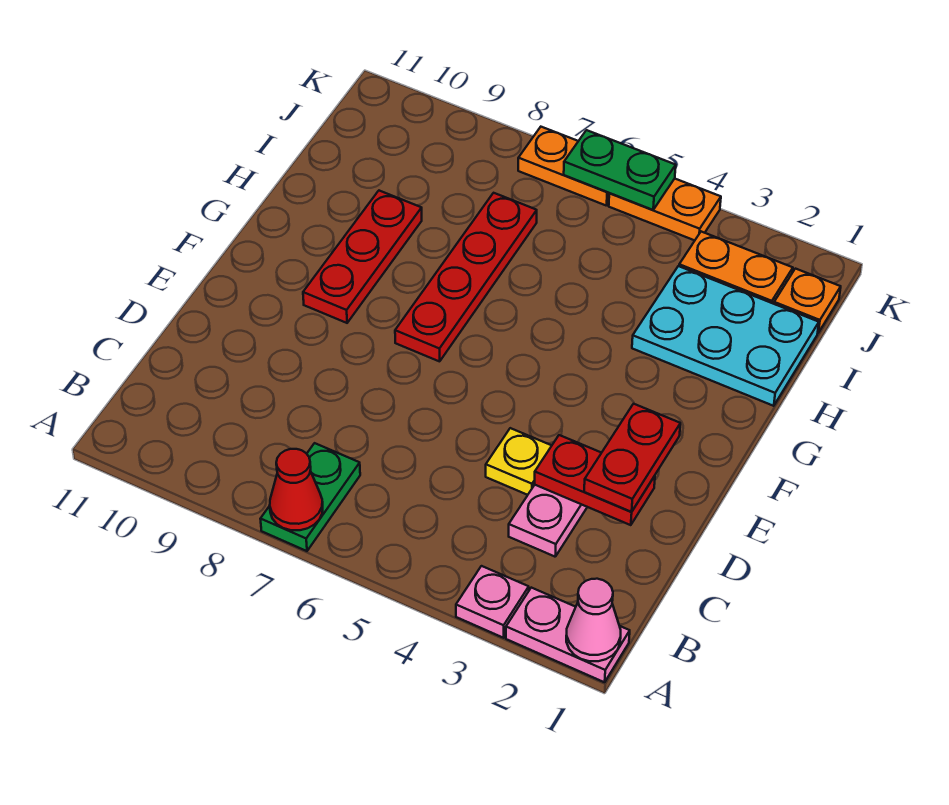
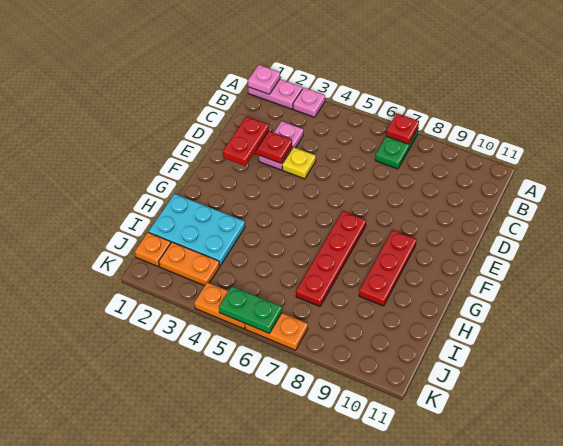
pink cone A1 level 2 -> pink plate A1 level 2
red cone A7 level 2 -> red plate A7 level 2

